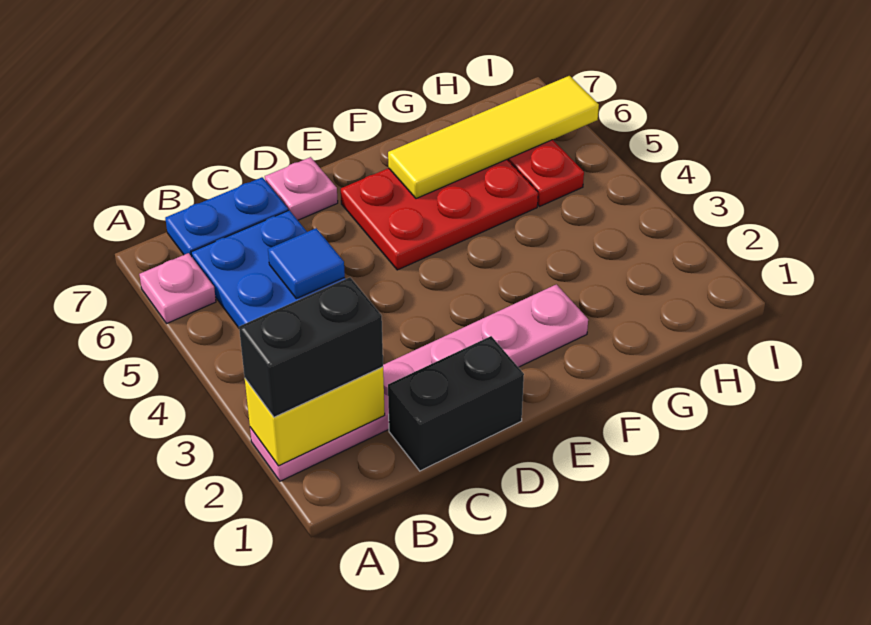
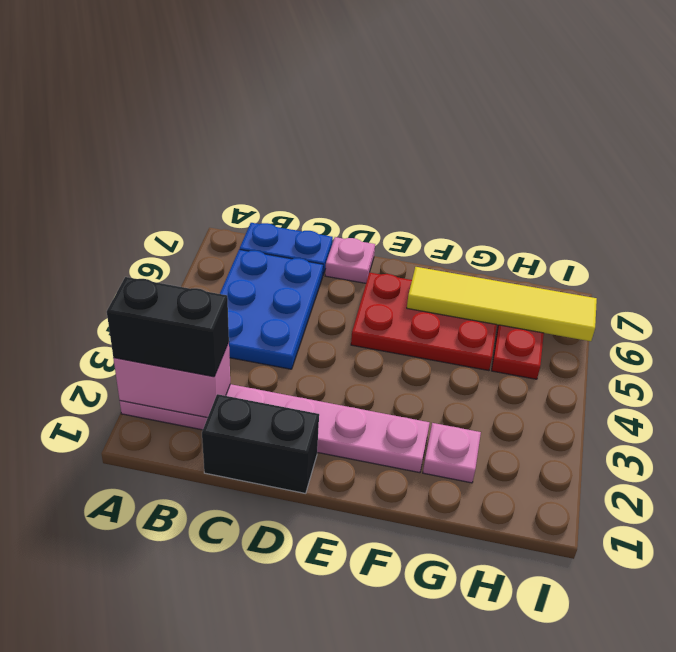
yellow brick A2:B2 level 2 -> pink brick A2:B2 level 2
pink plate A6 level 1 -> pink plate G2 level 1
blue tile C5 level 2 -> none

